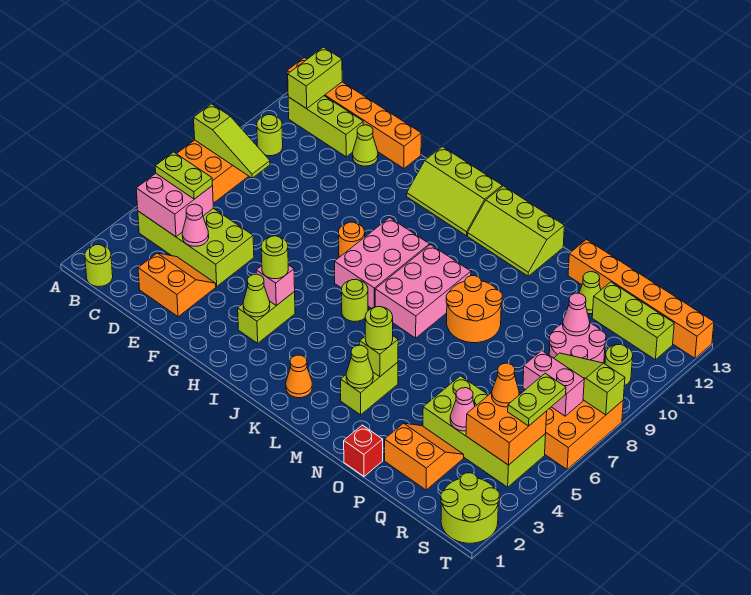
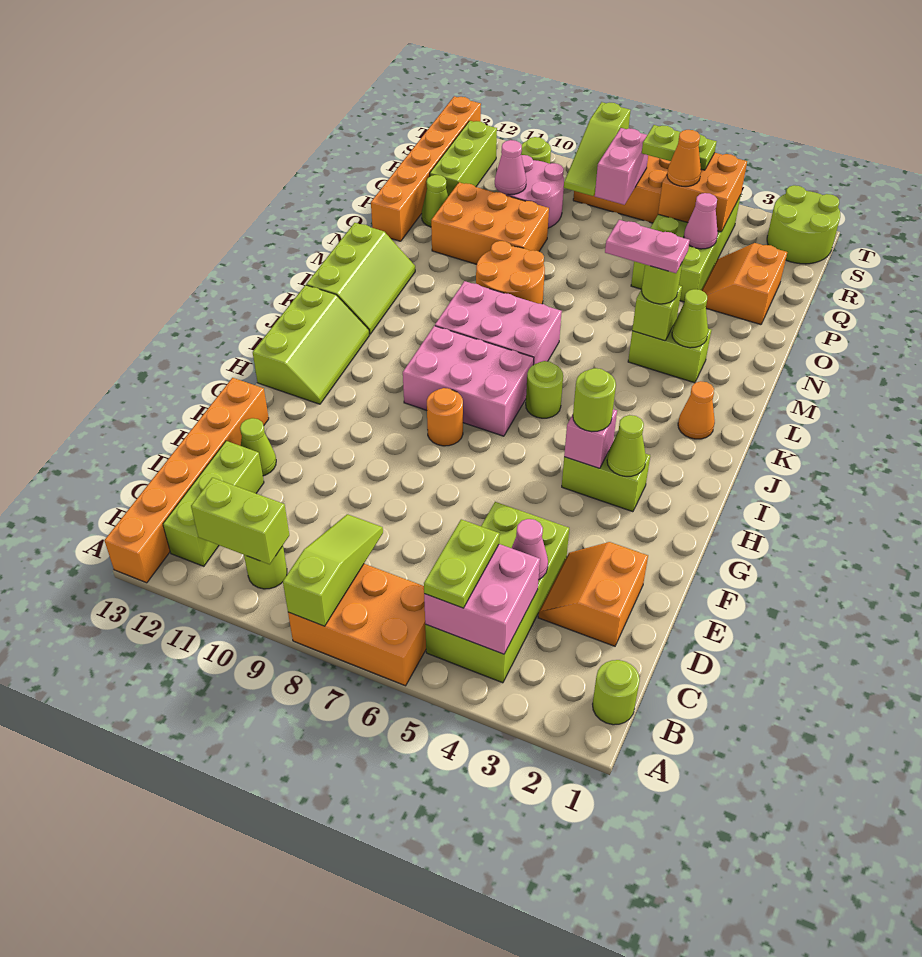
lime brick B12:B13 level 2 -> lime brick B10:B11 level 2
none -> pink plate M4:M5 level 4
red brick O1 level 1 -> none
none -> orange brick O9:P11 level 1

